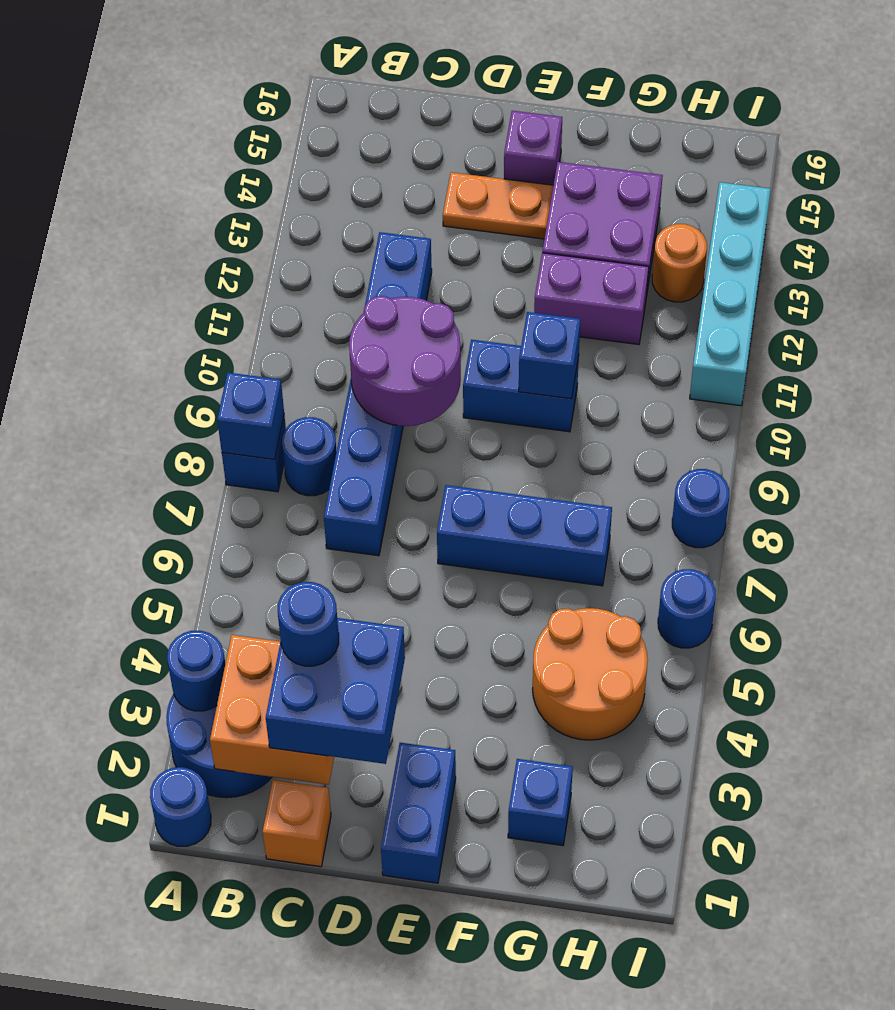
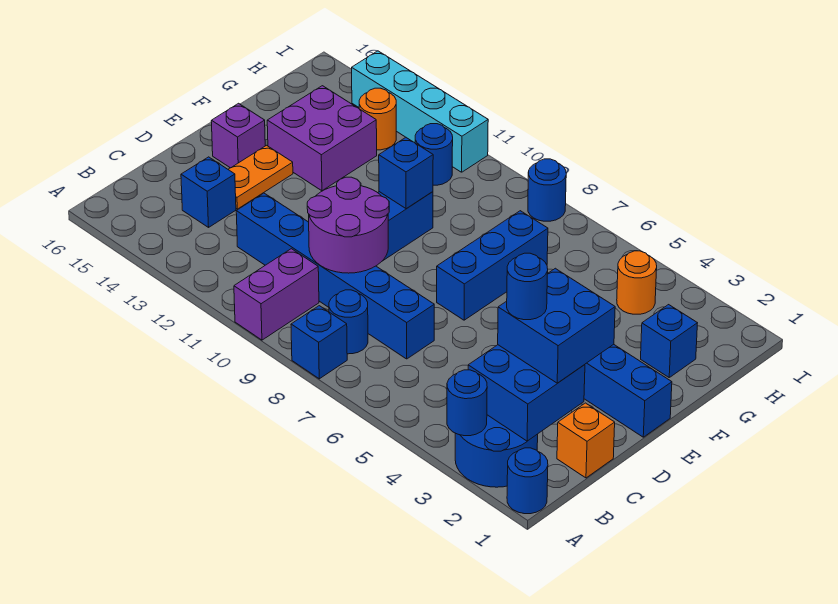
blue brick A8 level 2 -> blue brick C14 level 1
orange brick B2:C3 level 2 -> blue brick B2:C3 level 2
purple brick F12:G12 level 1 -> purple brick A10:B10 level 1
orange round brick G4:H5 level 1 -> orange round brick H4 level 1
blue round brick I6 level 1 -> blue round brick H11 level 1

